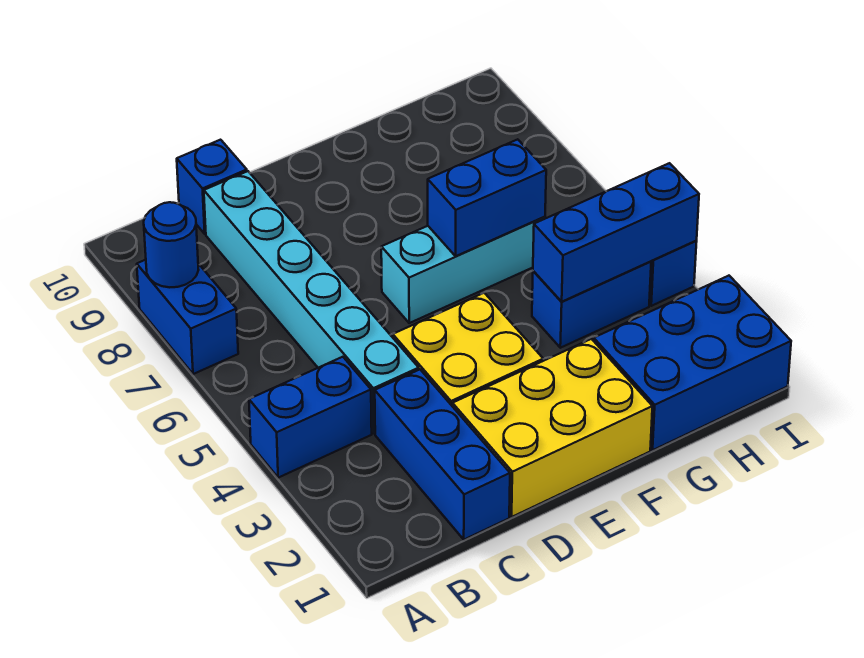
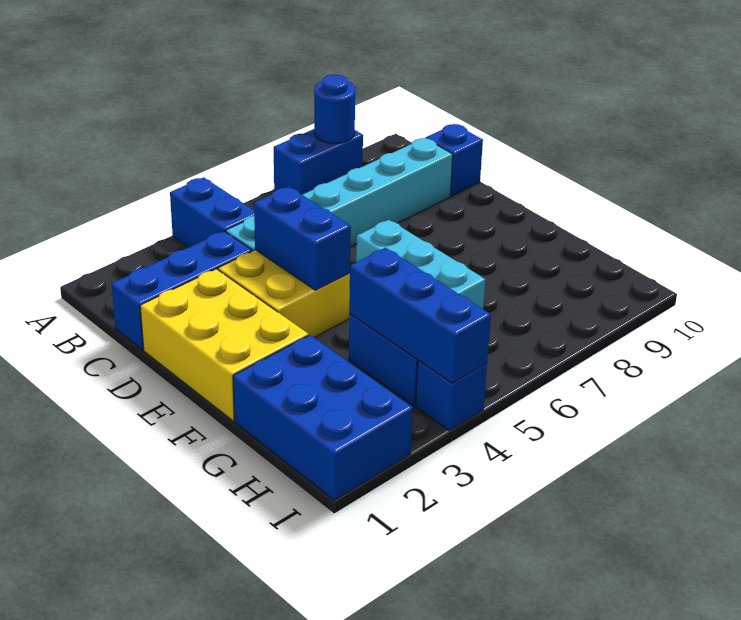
blue brick F6:G6 level 2 -> blue brick D4:E4 level 2

